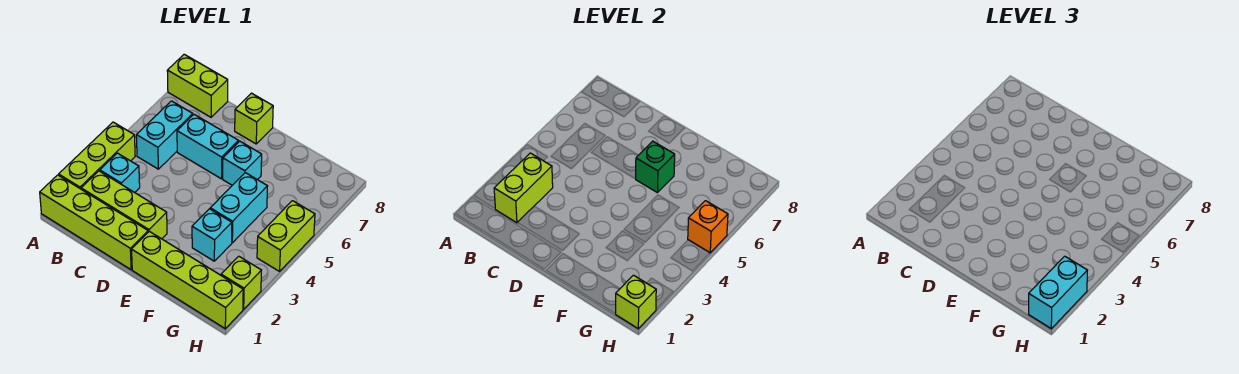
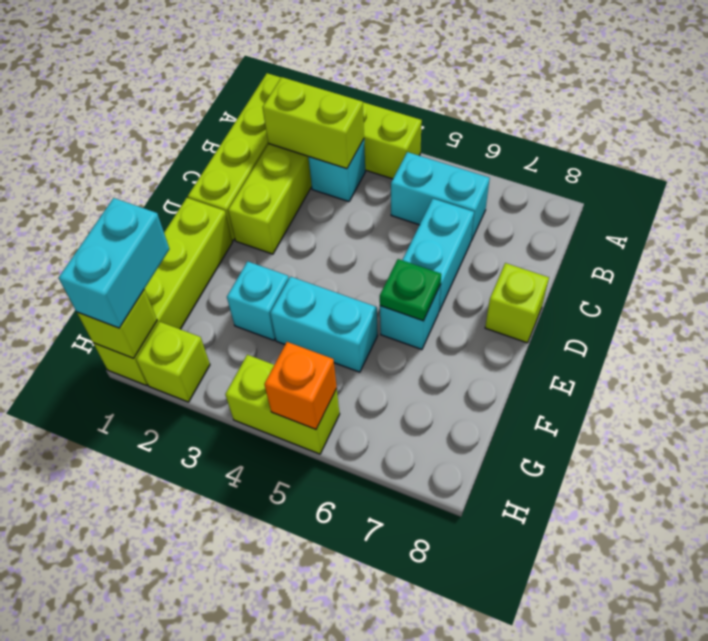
lime brick A8:B8 level 1 -> none
green brick E6 level 2 -> green plate E6 level 2
cyan brick H1:H2 level 3 -> cyan brick G1:H1 level 3

